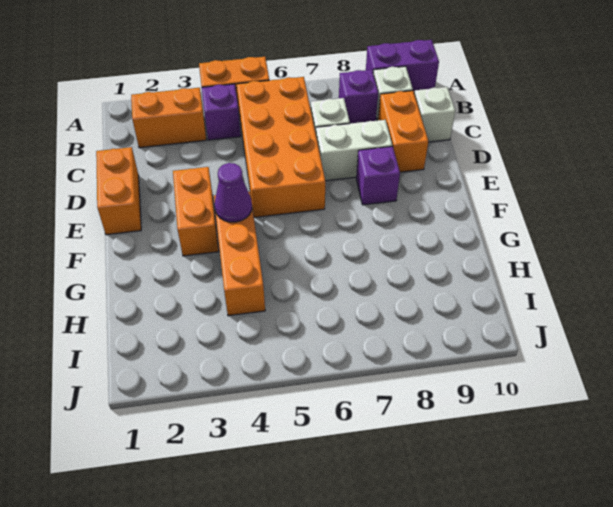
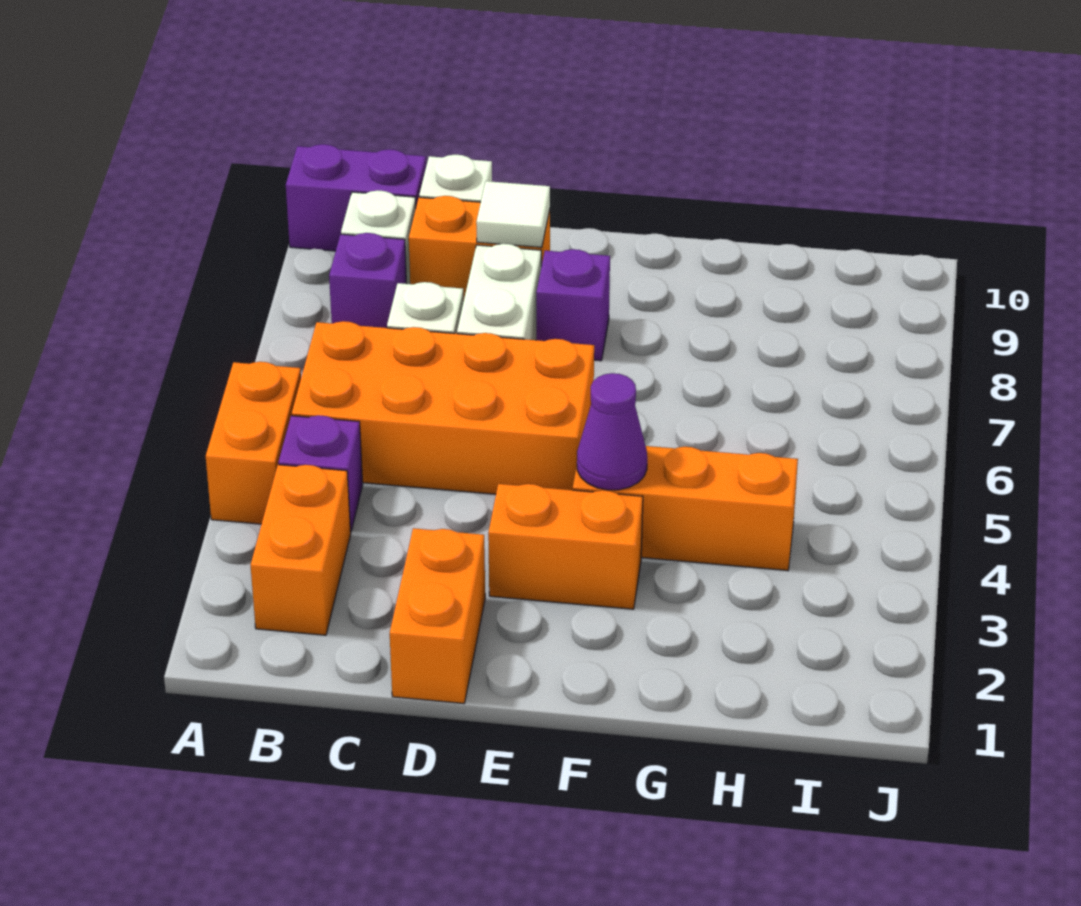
purple brick A9:A10 level 1 -> purple brick A10:B10 level 1
orange brick D1:E1 level 1 -> orange brick D1:D2 level 1
none -> white tile D9 level 2

